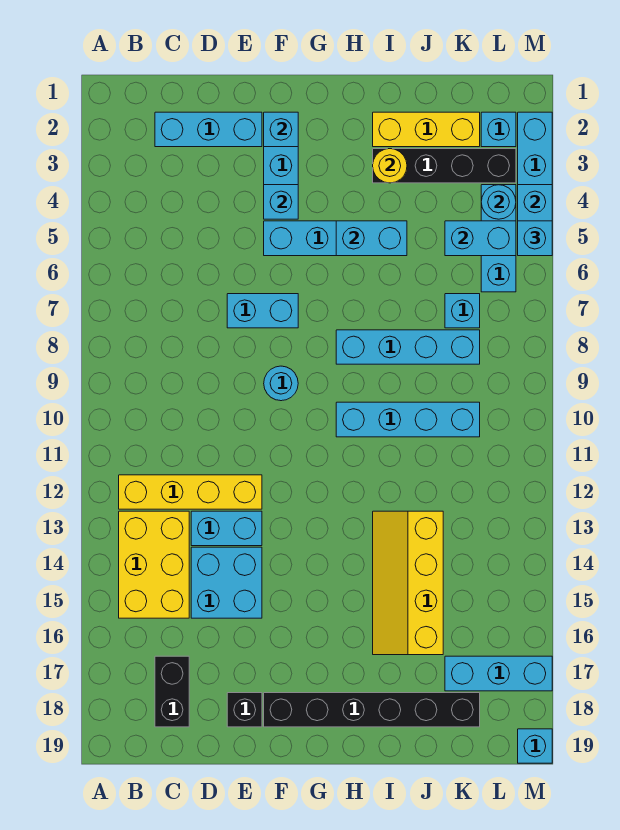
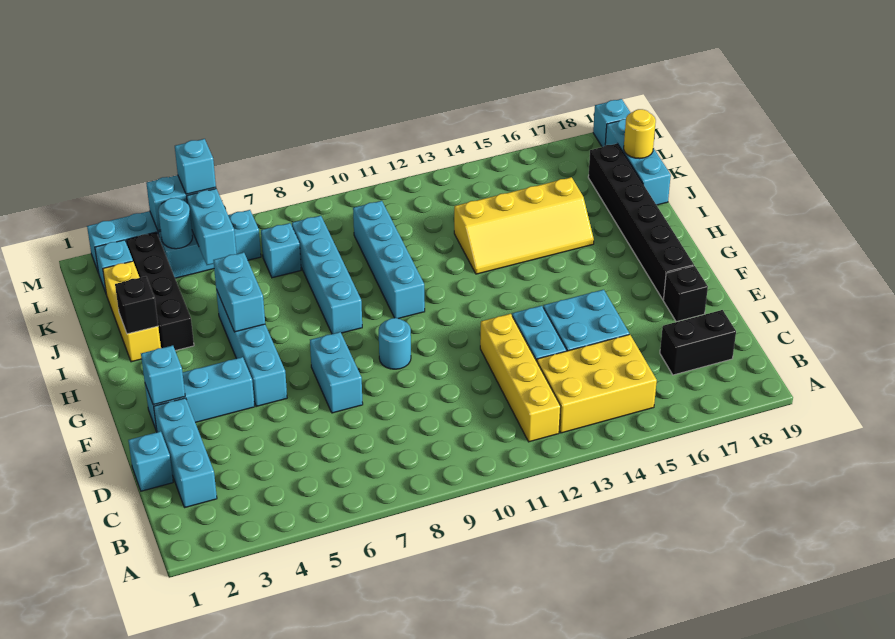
cyan brick F4 level 2 -> cyan brick D1 level 1
none -> black brick I2 level 2
yellow round brick I3 level 2 -> yellow round brick K19 level 2
cyan brick K17:M17 level 1 -> cyan brick J19:L19 level 1

